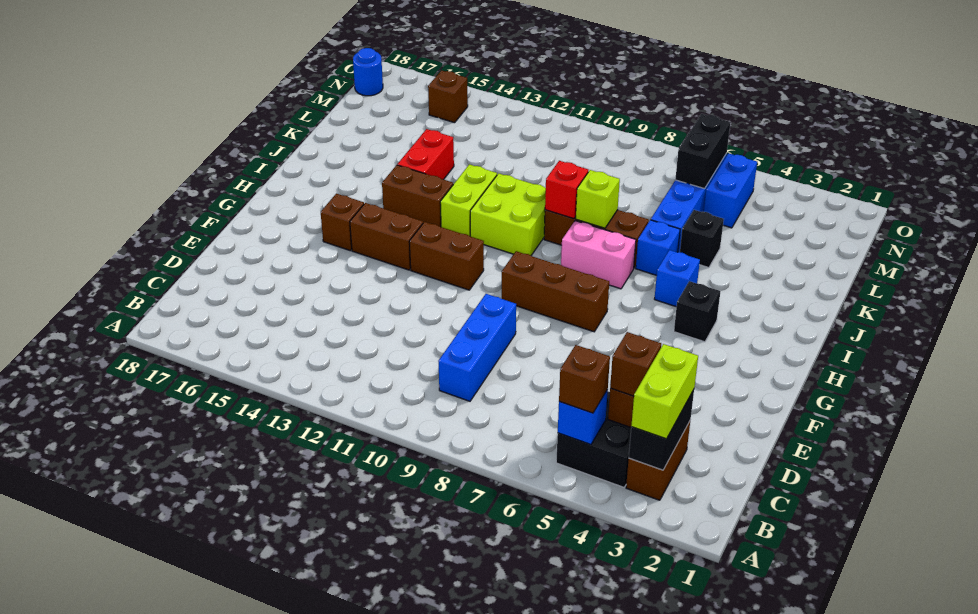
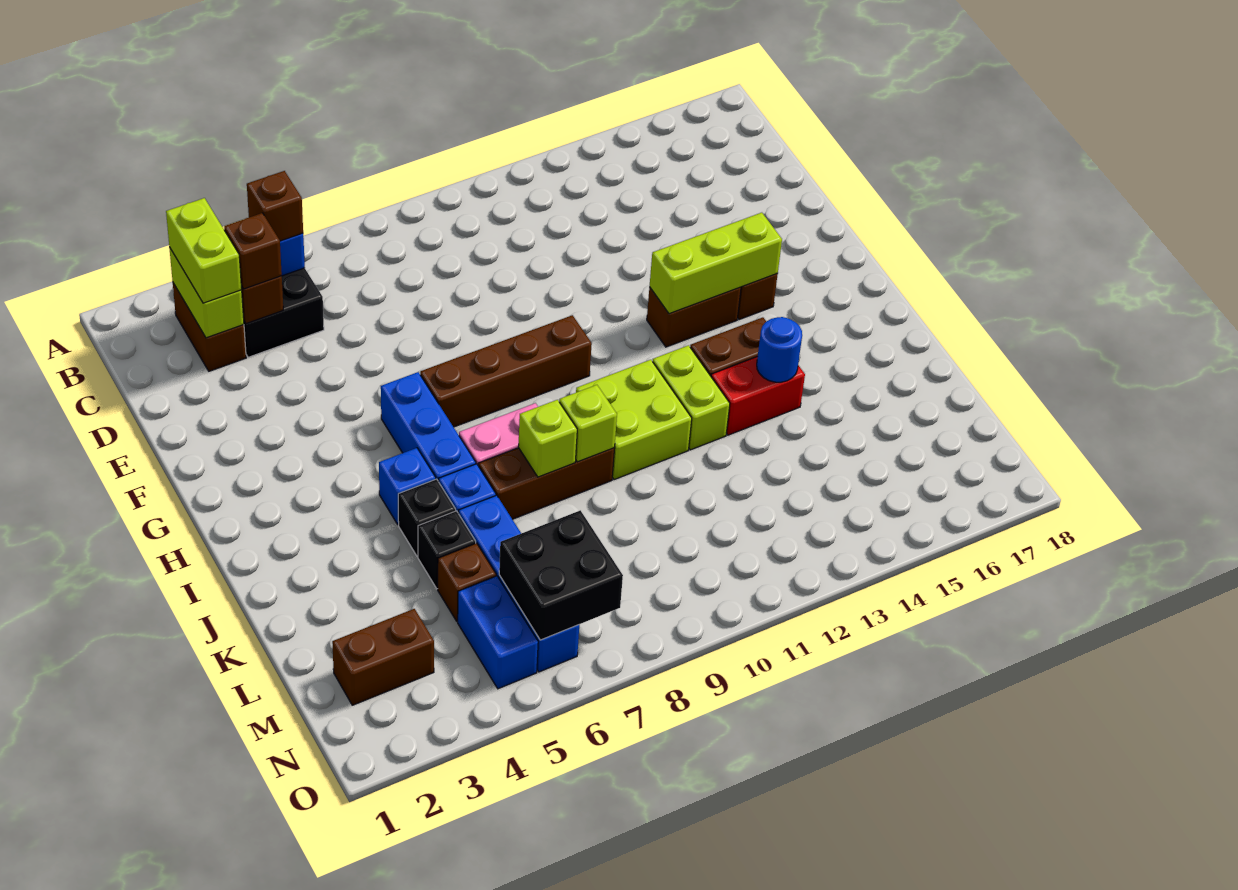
black brick B3:C3 level 2 -> lime brick B3:C3 level 2
blue brick C9:E9 level 1 -> blue brick G6:I6 level 1
brown brick G7:G9 level 1 -> brown brick G7:G10 level 1
brown brick G11:G12 level 1 -> brown brick M2:M3 level 1
none -> lime brick G13:G15 level 2
black brick H4 level 1 -> black brick J5 level 1
red brick J9 level 2 -> lime brick J9 level 2
red brick J14:K14 level 1 -> red brick J13:J14 level 1
black brick M6:N6 level 2 -> black brick M6:N7 level 2
brown brick N15 level 1 -> brown brick L5 level 1
blue round brick N18 level 1 -> blue round brick J14 level 2

